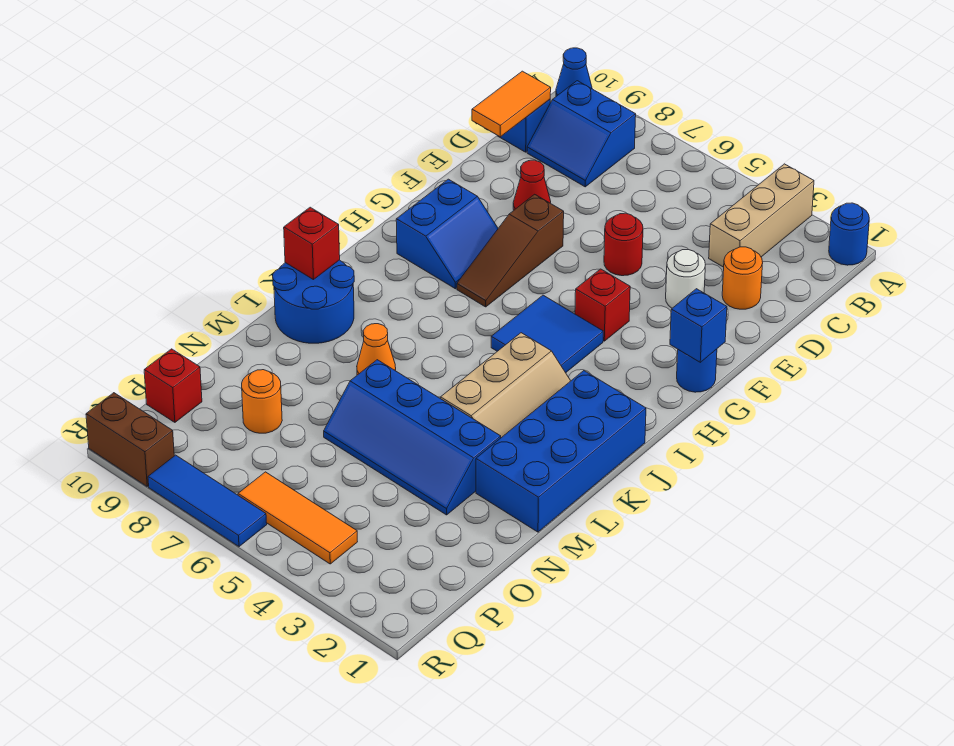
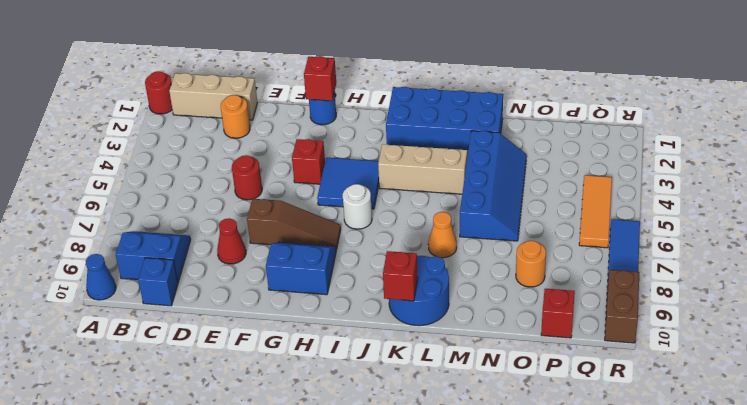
blue round brick A1 level 1 -> red round brick A1 level 1
tan brick A3:C3 level 1 -> tan brick B1:D1 level 1
blue slope B8:C9 level 1 top B -> blue slope B8:C9 level 1 top 9
orange tile C10:D10 level 2 -> none
white round brick E3 level 1 -> white round brick I6 level 1
blue brick G1 level 2 -> red brick G1 level 2

